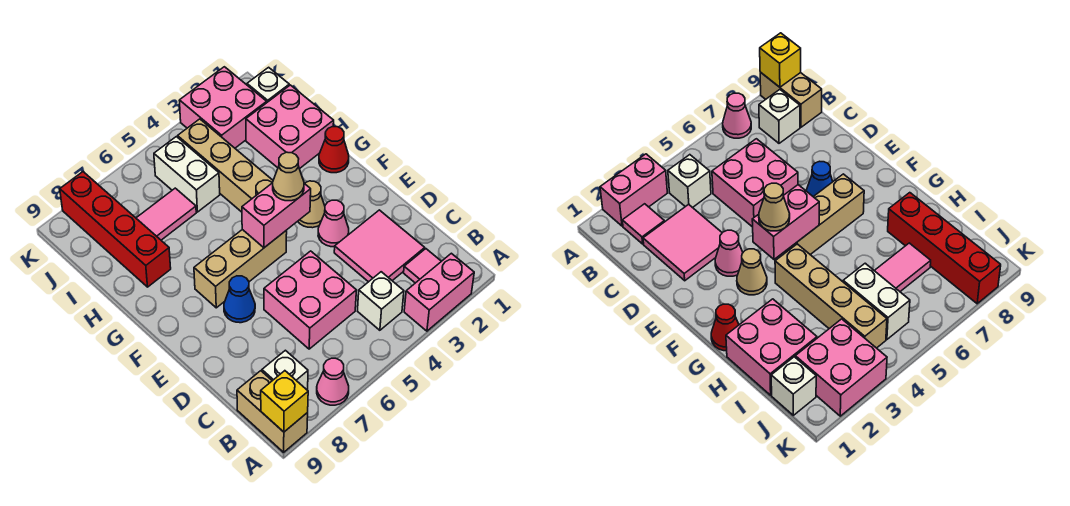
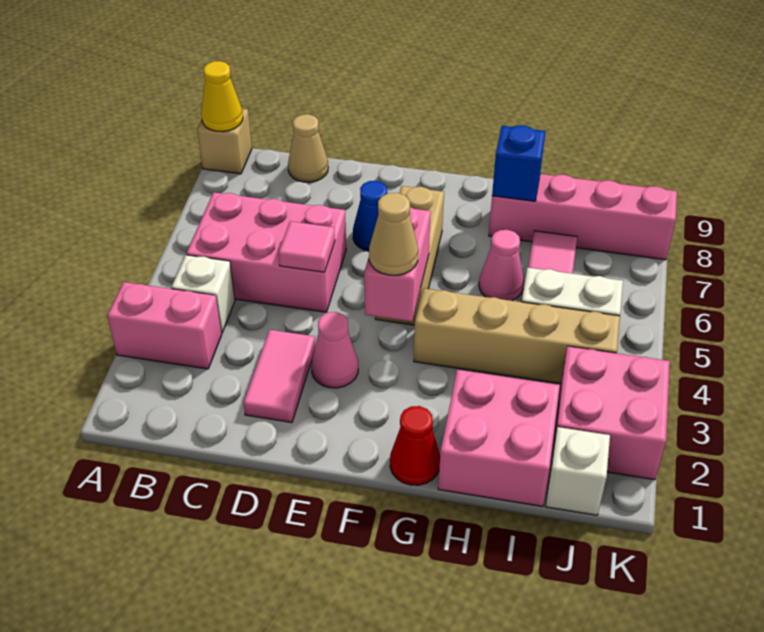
pink brick A2:A3 level 1 -> pink brick A3:B3 level 1
pink cone A7 level 1 -> pink cone H6 level 1
tan brick A9:B9 level 1 -> tan brick A9 level 1
yellow brick A9 level 2 -> yellow cone A9 level 2
pink tile B2 level 1 -> pink tile D5 level 2
white brick B8 level 1 -> none
pink tile C2:D3 level 1 -> pink tile D2:D3 level 1
pink brick C5:D6 level 1 -> pink brick B5:D6 level 1
tan cone F3 level 1 -> tan cone C9 level 1
red brick H8:K8 level 1 -> pink brick H8:K8 level 1
none -> blue brick H8 level 2

